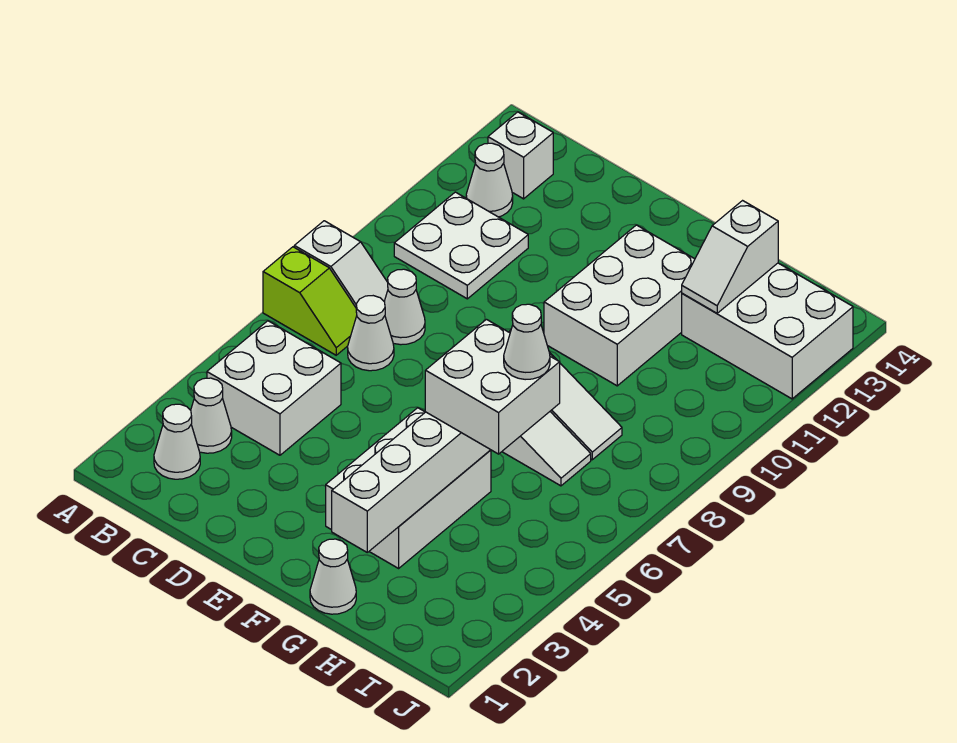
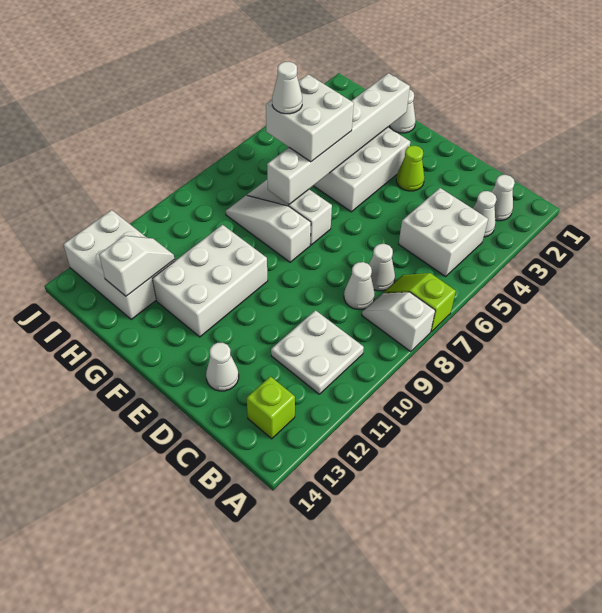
white cone B12 level 1 -> white cone D13 level 1
white brick B13 level 1 -> lime brick B13 level 1
none -> lime cone E3 level 1

